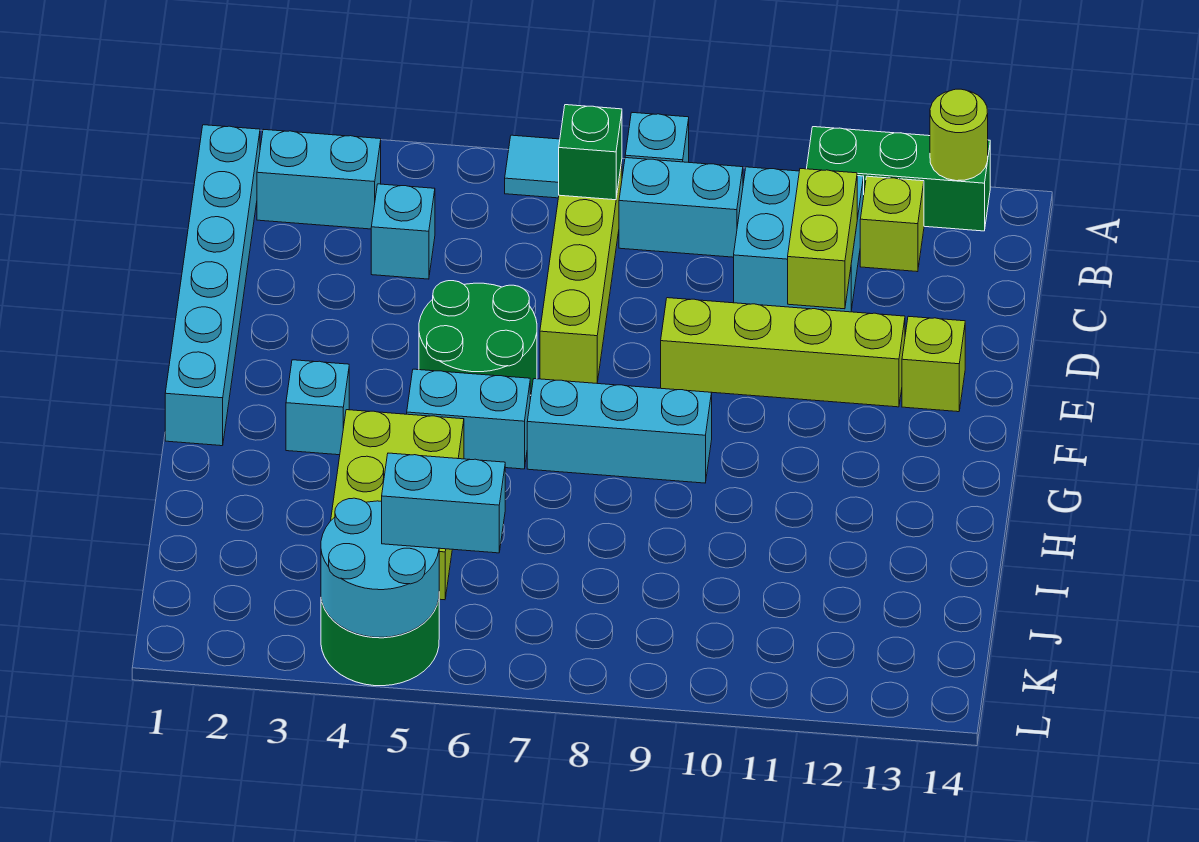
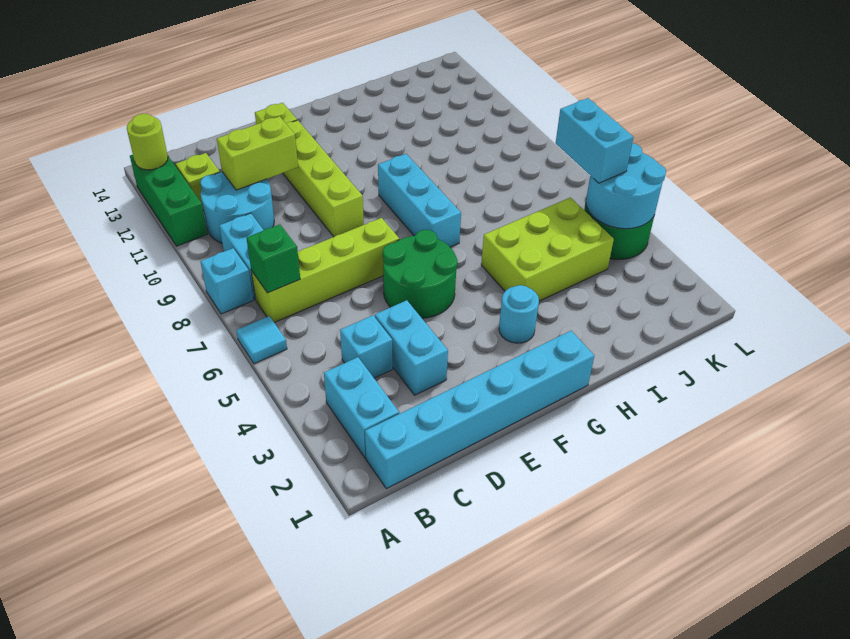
cyan brick B10:C11 level 1 -> cyan round brick B10:C11 level 1
cyan brick G3 level 1 -> cyan round brick G3 level 1
cyan brick G5:G6 level 1 -> cyan brick D3:D4 level 1

